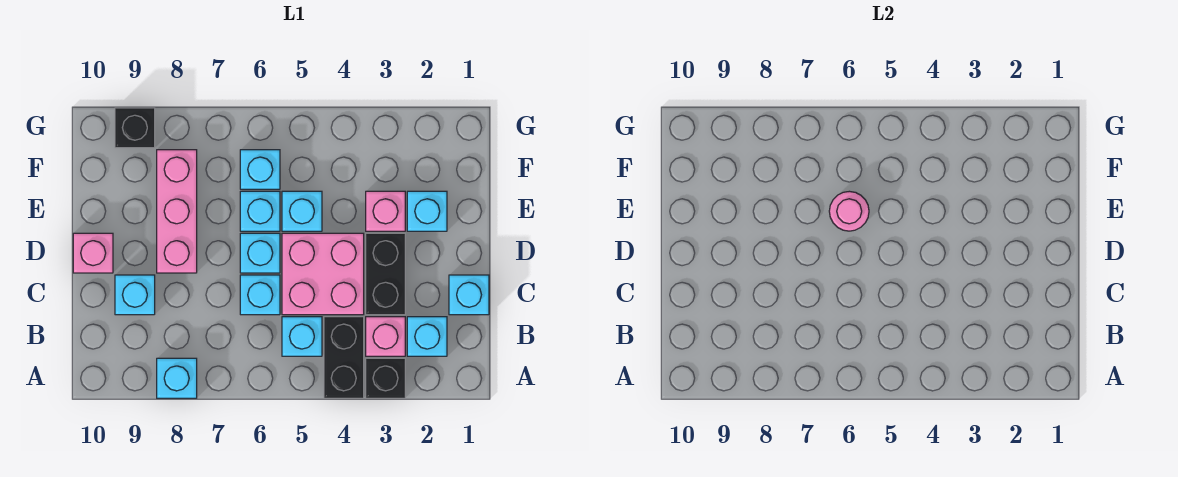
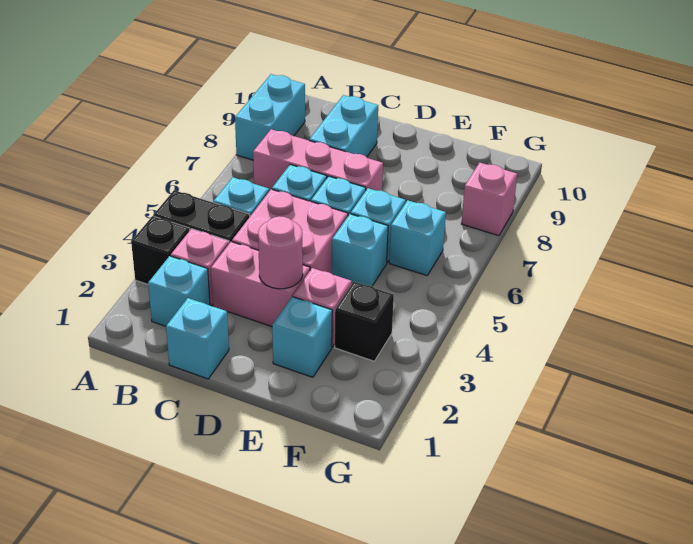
cyan brick A8 level 1 -> cyan brick A8:A9 level 1
black brick C3:D3 level 1 -> pink brick C3:D3 level 1
cyan brick C9 level 1 -> cyan brick C8:C9 level 1
pink brick D8:F8 level 1 -> pink brick B7:D7 level 1
pink brick D10 level 1 -> pink brick G8 level 1
pink round brick E6 level 2 -> pink round brick D3 level 2
black brick G9 level 1 -> black brick F3 level 1

